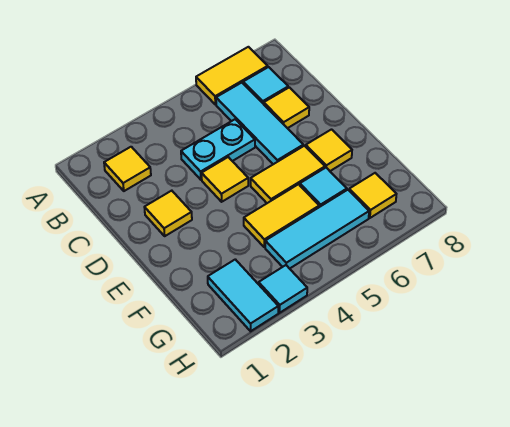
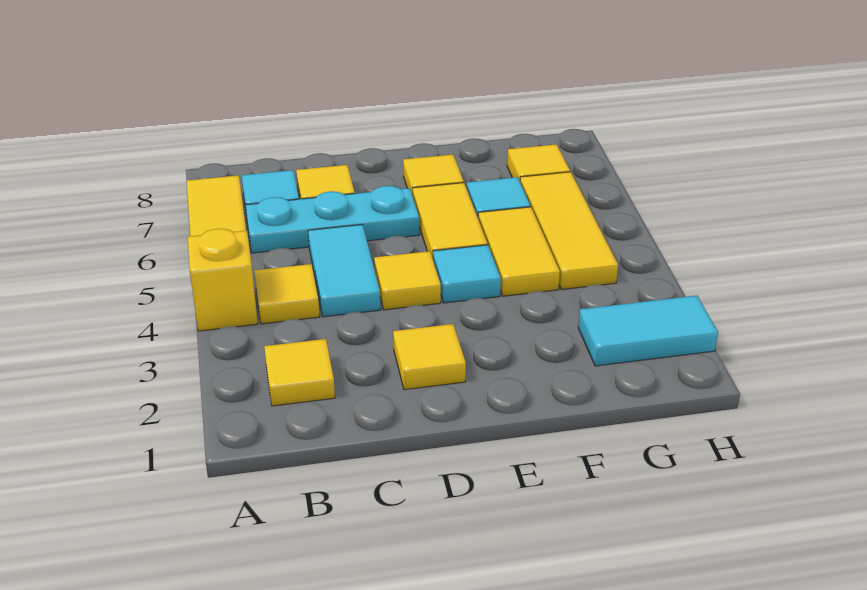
none -> yellow brick A4 level 1
none -> yellow tile B4 level 1
cyan tile B6:D6 level 1 -> cyan plate B6:D6 level 1
cyan plate C4:C5 level 1 -> cyan tile C4:C5 level 1
cyan tile G4:G6 level 1 -> yellow tile G4:G6 level 1
cyan tile H3 level 1 -> cyan tile E4 level 1

